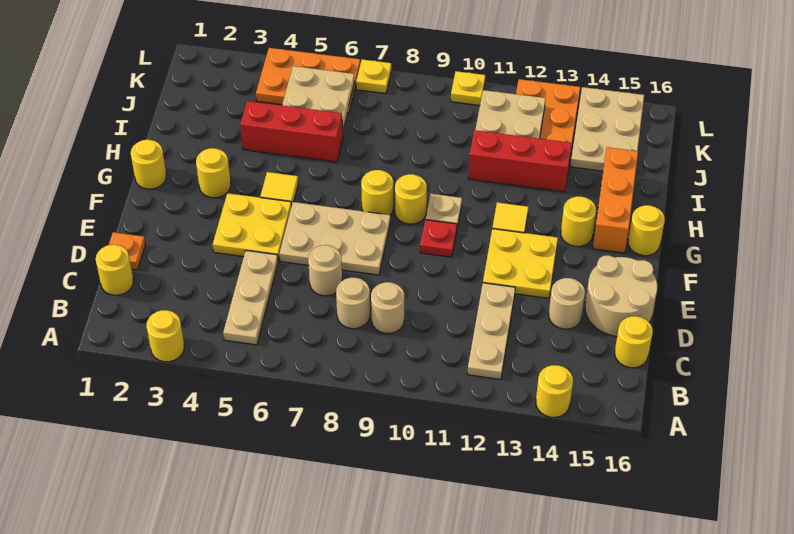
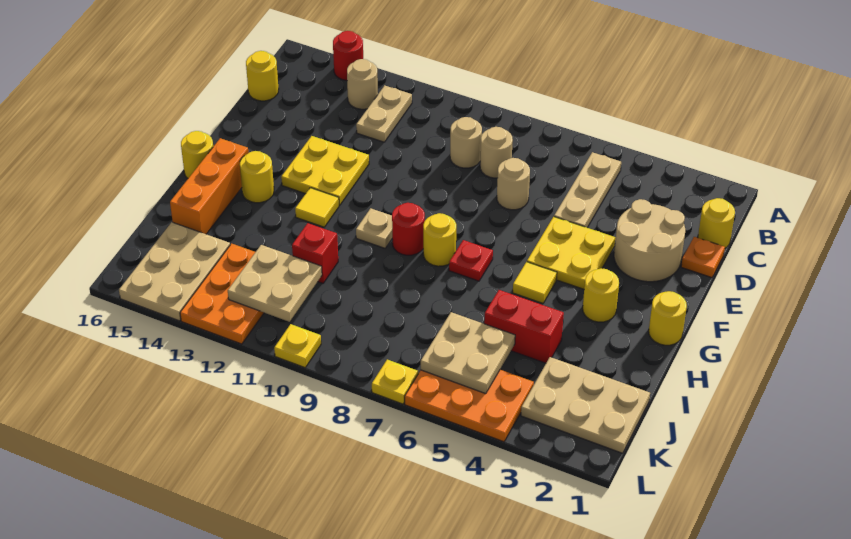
yellow round brick A3 level 1 -> none
yellow round brick A14 level 1 -> red round brick A14 level 1
tan plate B12:D12 level 1 -> tan plate B12:C12 level 1
tan round brick D14 level 1 -> tan round brick B13 level 1
tan round brick D15:E16 level 1 -> tan round brick D2:E3 level 1
tan plate E6:F8 level 1 -> tan plate J1:K3 level 1
red plate F10 level 1 -> red plate G7 level 1
yellow round brick G9 level 1 -> red round brick G9 level 1
red brick I4:I6 level 1 -> red brick I4:I5 level 1
red brick I11:I13 level 1 -> red brick I11 level 1

